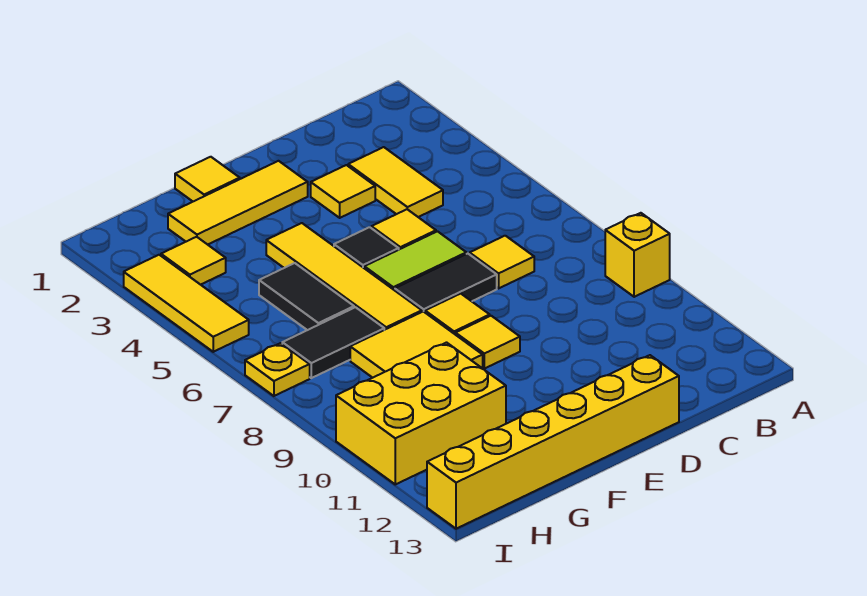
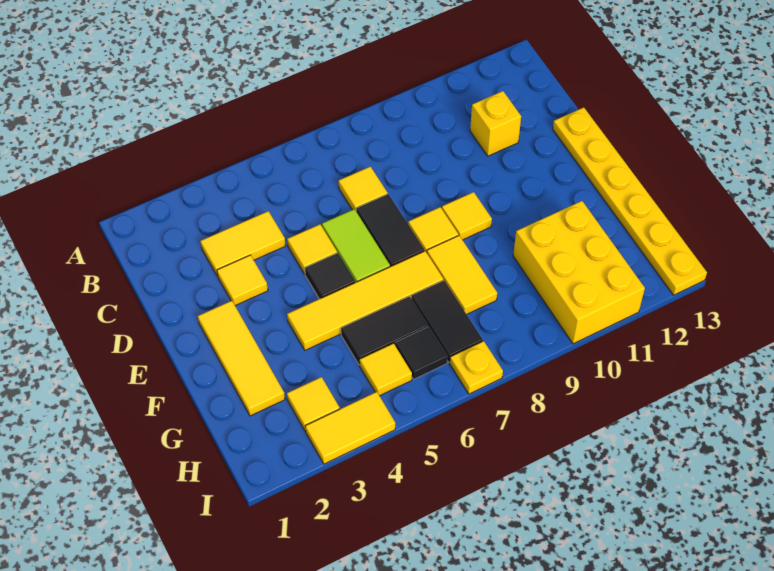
yellow brick A9 level 1 -> yellow brick C11 level 1
yellow brick D13:I13 level 1 -> yellow plate D13:I13 level 1
yellow tile F1 level 1 -> yellow tile H5 level 1
yellow tile F8:G9 level 1 -> yellow tile F8:G8 level 1
none -> black tile H6 level 1
yellow tile I3:I5 level 1 -> yellow tile I3:I4 level 1

